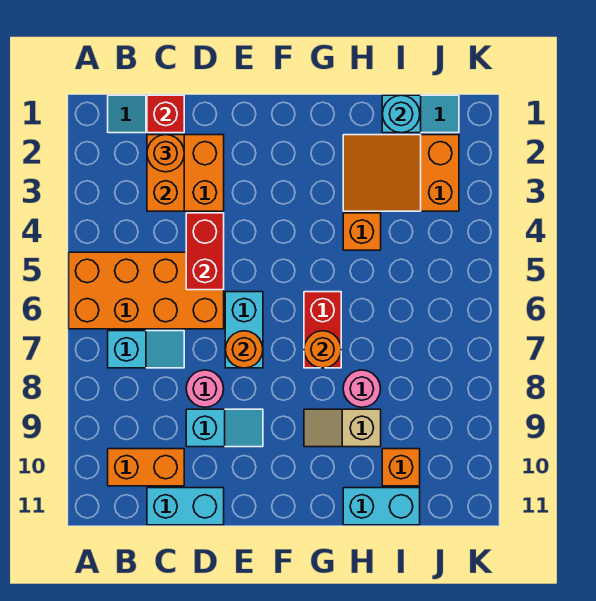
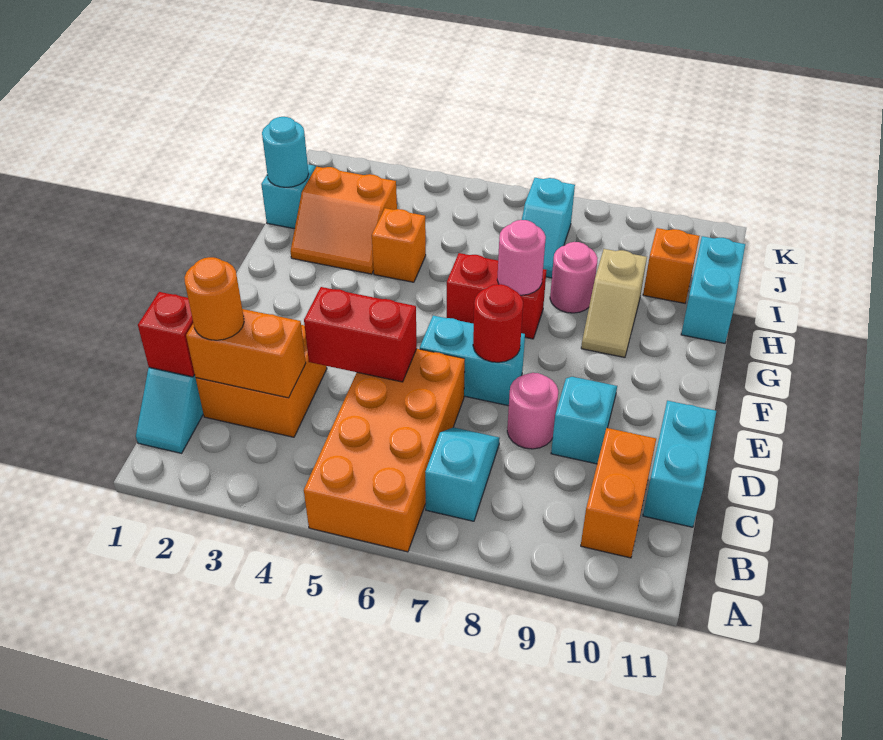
orange round brick E7 level 2 -> red round brick E7 level 2
orange round brick G7 level 2 -> pink round brick G7 level 2
orange slope H2:J3 level 1 top J -> orange slope H2:I3 level 1 top I
none -> cyan slope I7:J7 level 1 top J

